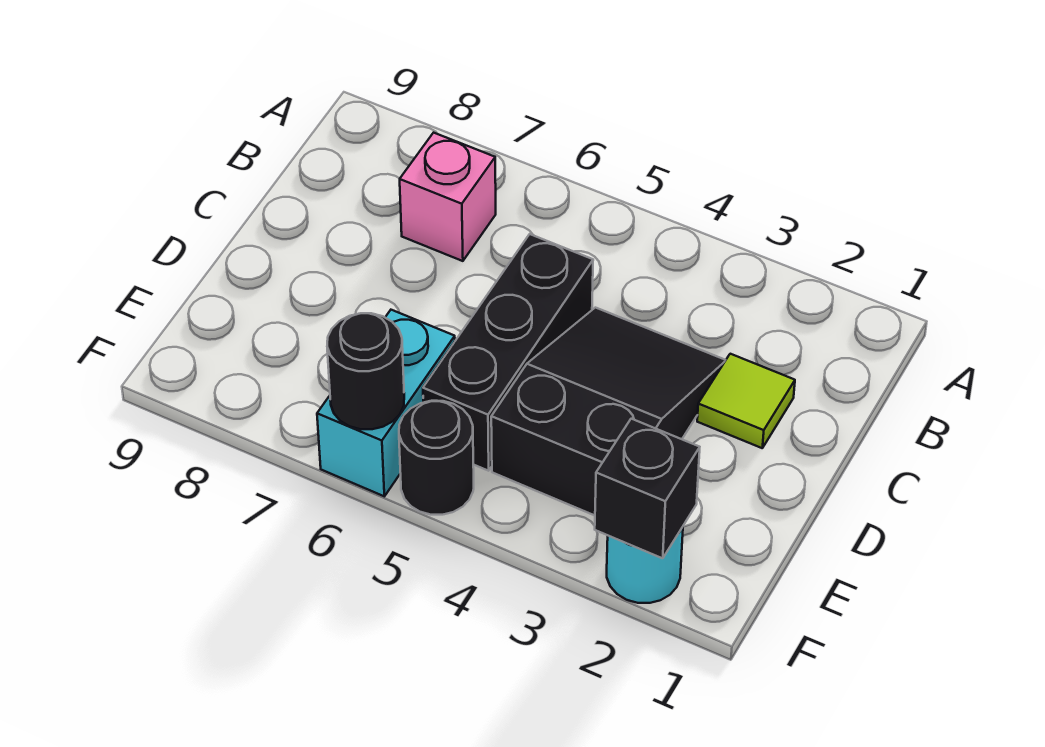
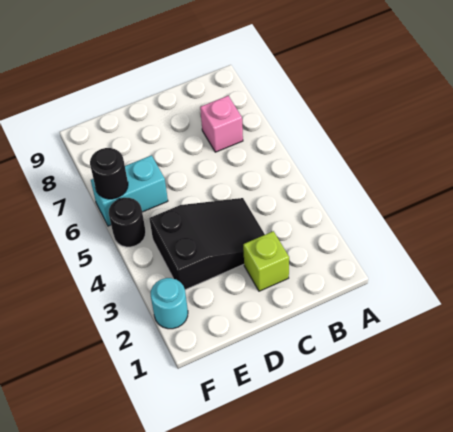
lime tile C2 level 1 -> lime brick C2 level 1
black brick C5:E5 level 1 -> none
black brick F2 level 2 -> none

